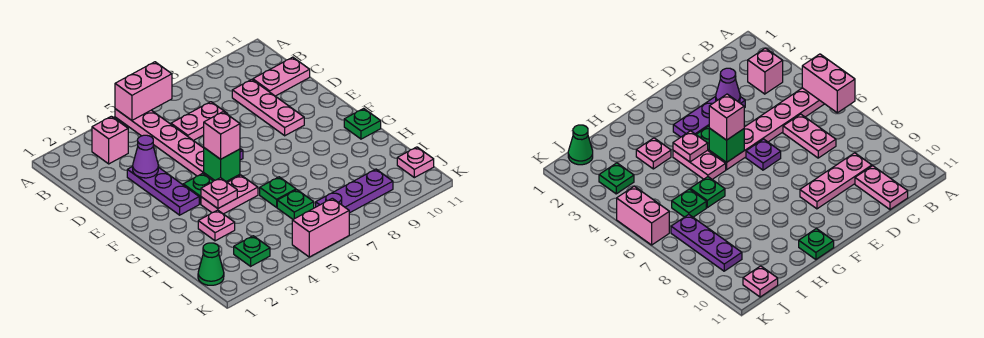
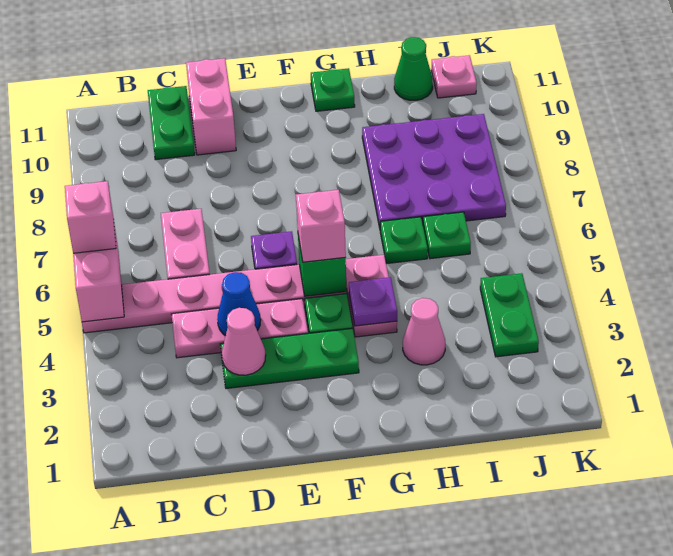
pink brick B3 level 1 -> pink brick A6 level 3
pink plate C9:E9 level 1 -> pink plate C4:E4 level 1
pink plate C10:C11 level 1 -> green plate C10:C11 level 1
purple plate D3:F3 level 1 -> green plate D3:F3 level 1
purple cone D3 level 2 -> pink cone D3 level 2
none -> blue cone D4 level 2
pink plate G4 level 2 -> purple plate G4 level 2
pink plate H3 level 1 -> pink cone H3 level 1
green cone J1 level 1 -> green cone I11 level 1
green plate J3 level 1 -> green plate J3:J4 level 1
purple plate J7:J9 level 1 -> purple plate H7:J9 level 1
pink brick K5:K6 level 1 -> pink brick D10:D11 level 1

